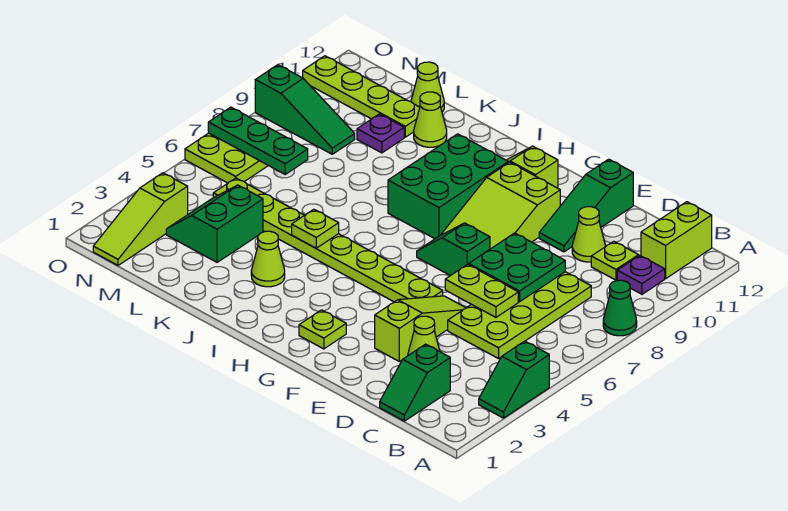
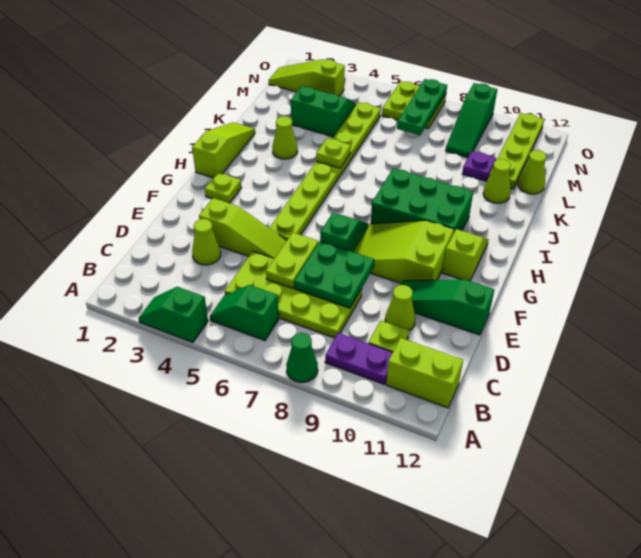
purple plate B10 level 1 -> purple plate B9:B10 level 1
green slope C1:C2 level 1 top 2 -> green slope B5:B6 level 1 top 6
none -> lime slope H1:J1 level 1 top H

